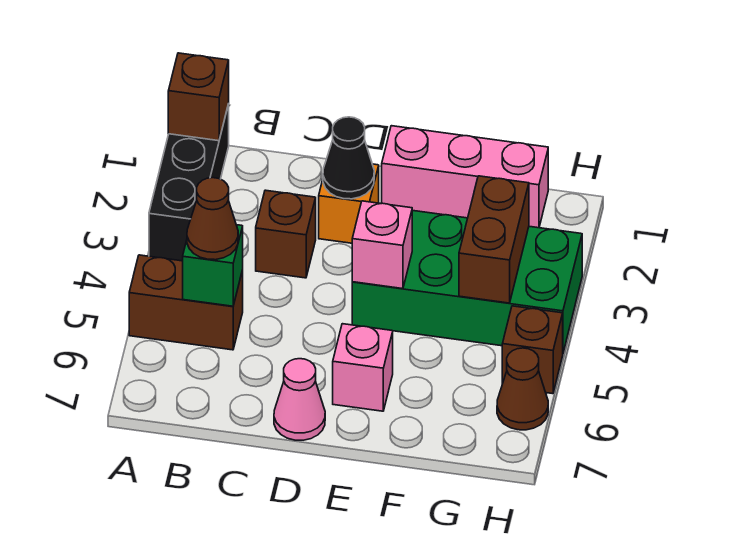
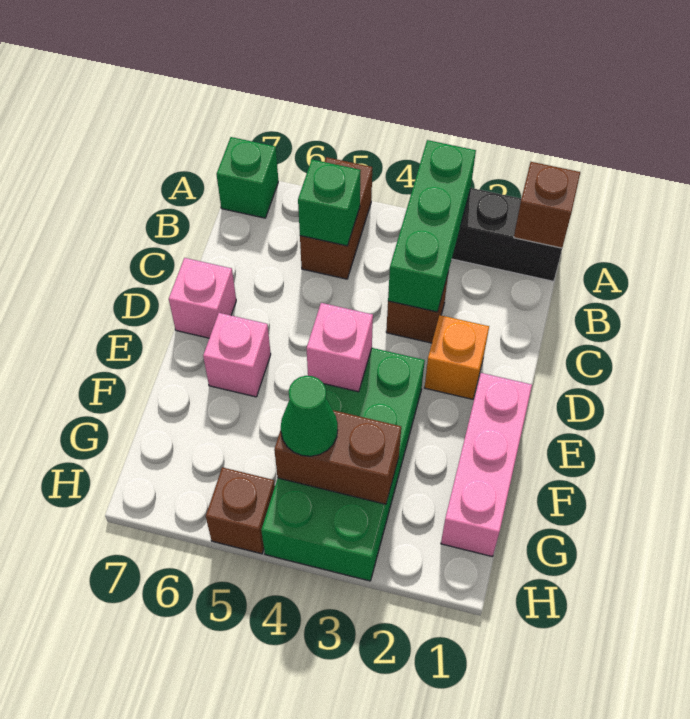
none -> green brick A3:C3 level 2
none -> green brick A7 level 1
brown cone B5 level 3 -> none
black cone D2 level 2 -> none
pink cone D7 level 1 -> pink brick D7 level 1
none -> green cone G4 level 3
brown cone H6 level 1 -> none

